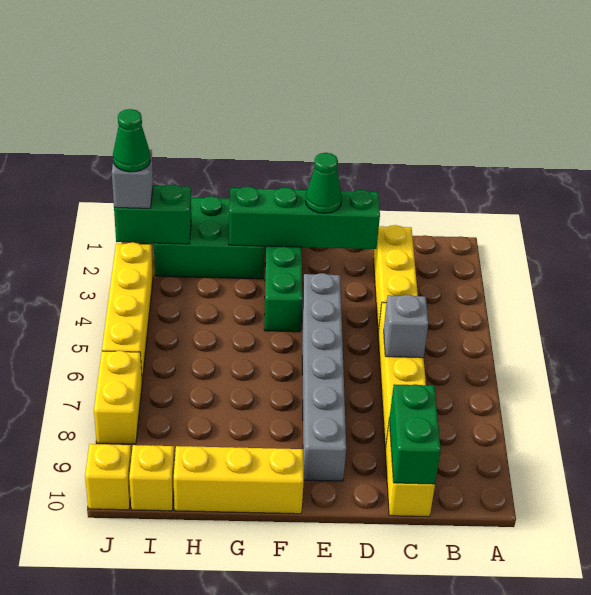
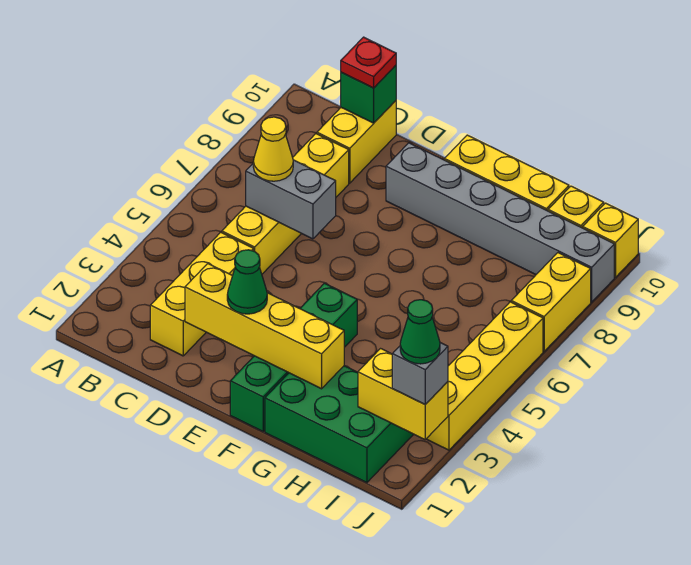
grey brick C6 level 2 -> grey brick C6:D6 level 2
none -> yellow cone C6 level 3
green brick C9:C10 level 2 -> green brick C10 level 2
none -> red plate C10 level 3
green brick D2:G2 level 2 -> yellow brick D2:G2 level 2
grey brick E4:E9 level 1 -> grey brick E9:J9 level 1
green brick I2:J2 level 2 -> yellow brick I2:J2 level 2

